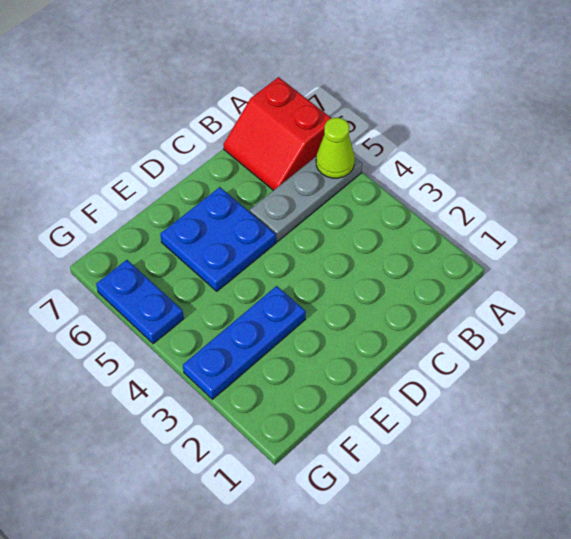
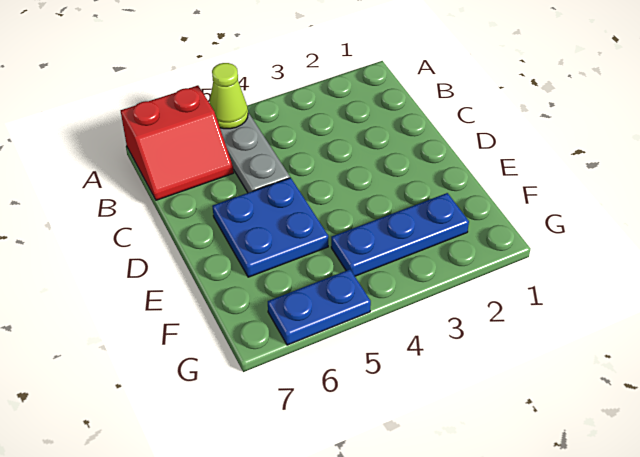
blue plate E3:G3 level 1 -> blue plate F2:F4 level 1

